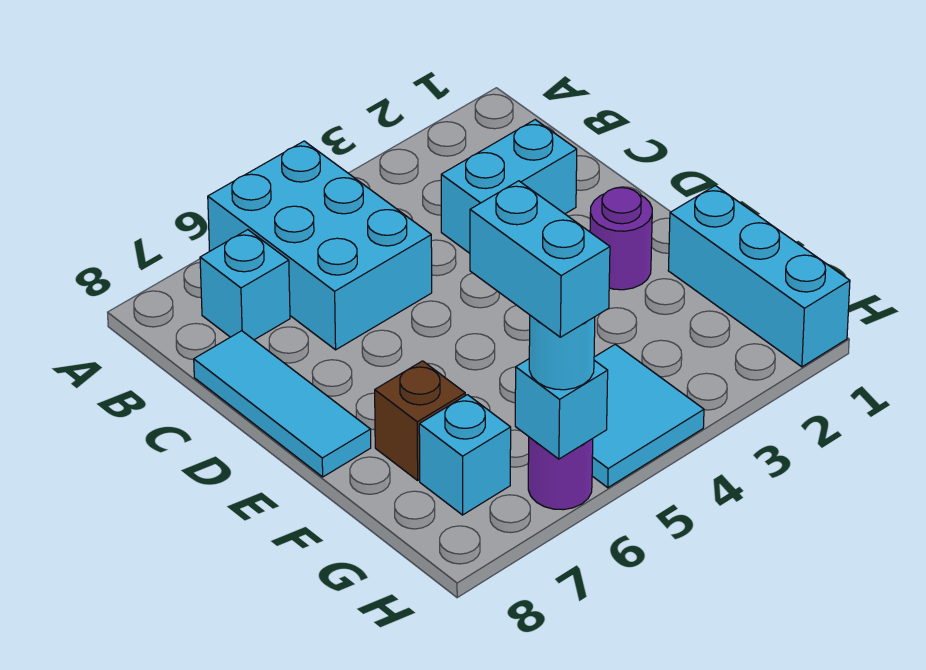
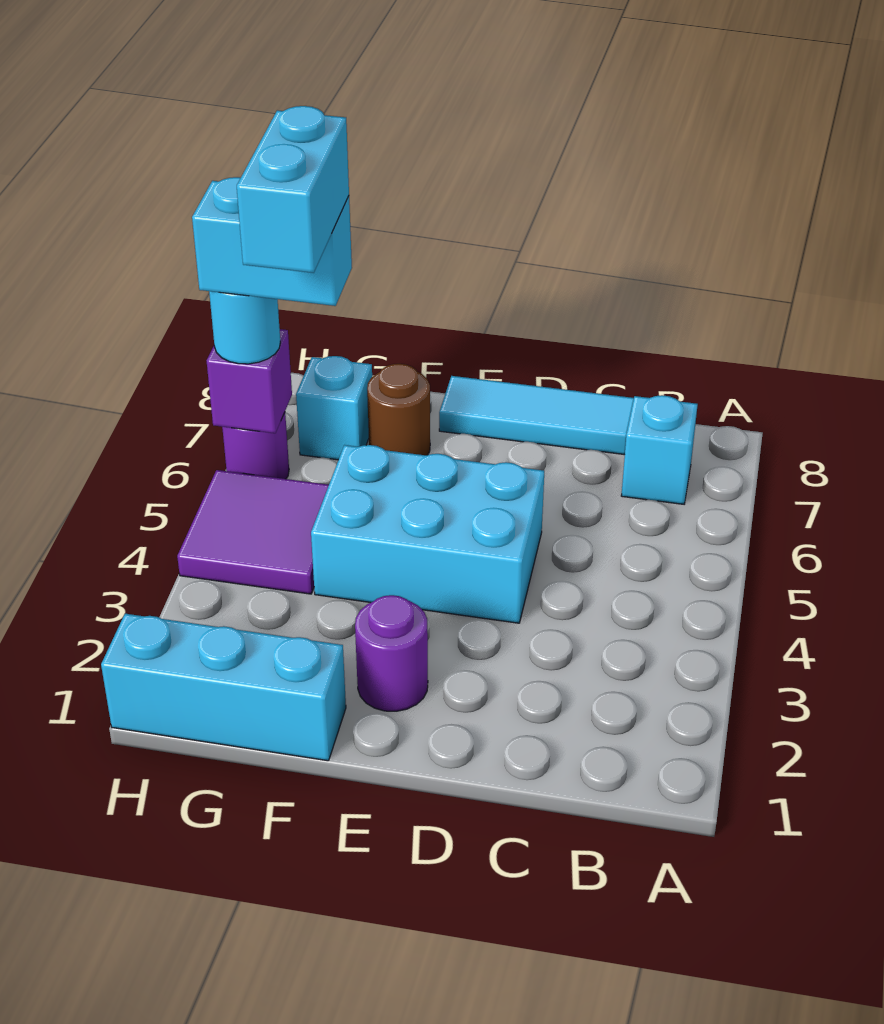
cyan brick A5:C6 level 1 -> cyan brick D4:F5 level 1
cyan brick C2:C3 level 1 -> cyan brick G5:G6 level 5
brown brick F7 level 1 -> brown round brick F7 level 1
cyan tile G4:H5 level 1 -> purple tile G4:H5 level 1
cyan brick H6 level 2 -> purple brick H6 level 2

